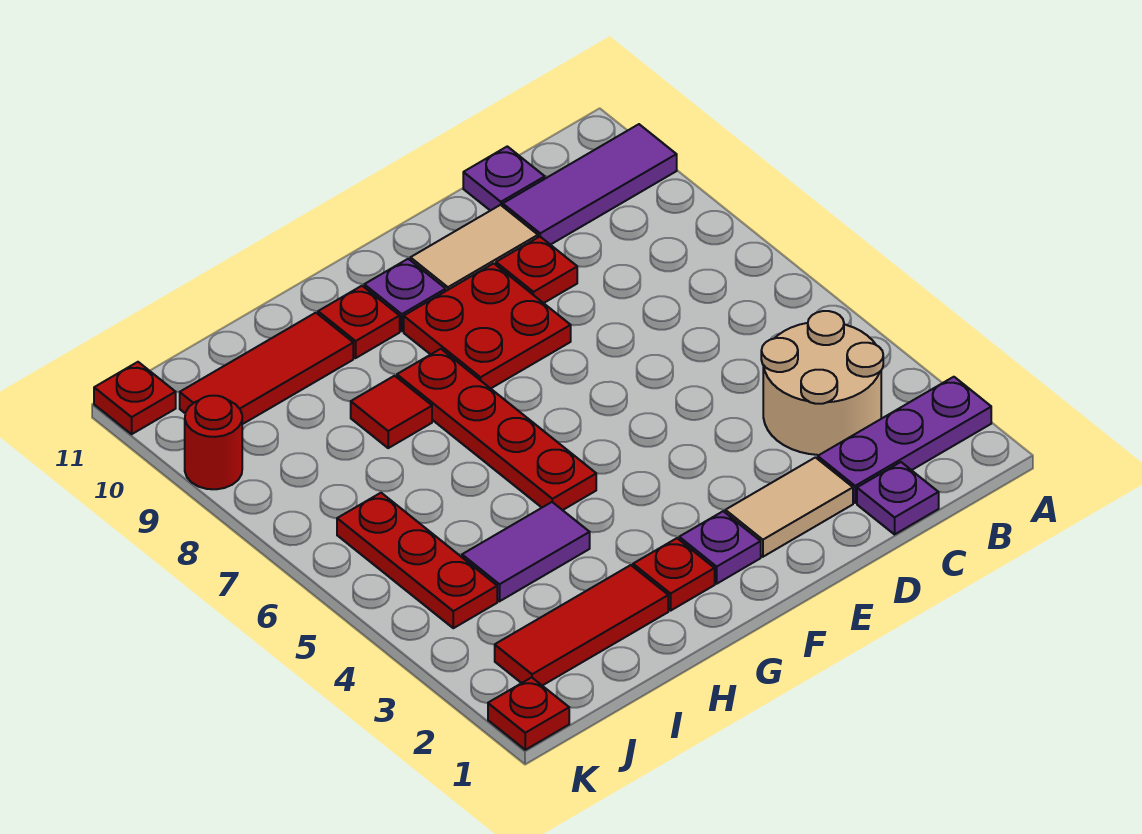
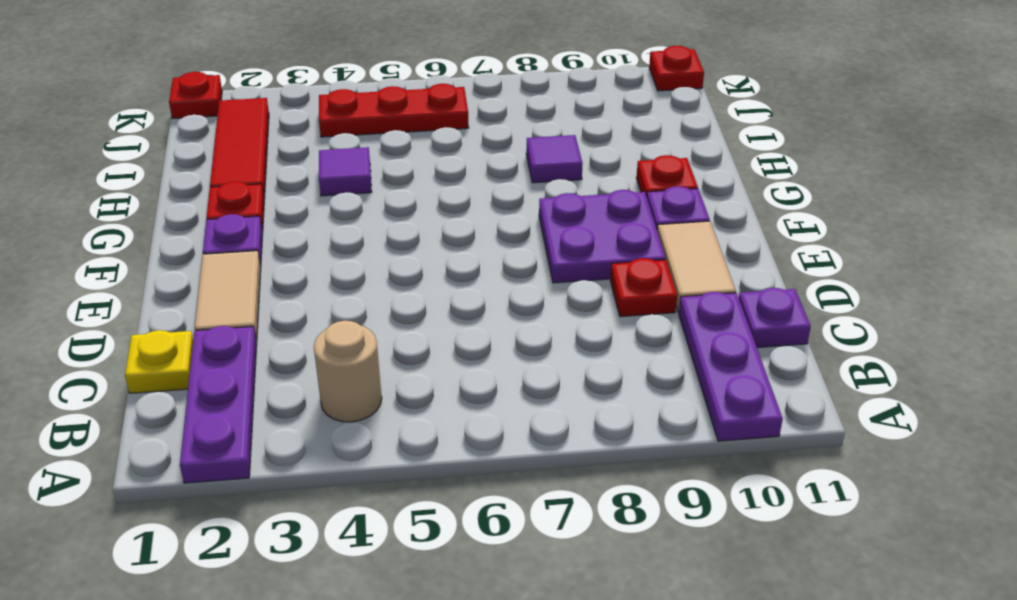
purple tile A10:C10 level 1 -> purple plate A10:C10 level 1
tan round brick B3:C4 level 1 -> tan round brick B4 level 1
purple plate C1 level 1 -> yellow plate C1 level 1
red plate E8:F9 level 1 -> purple plate E8:F9 level 1
red plate G5:G8 level 1 -> none
purple tile H4:I4 level 1 -> purple tile H4 level 1
red tile H8 level 1 -> purple tile H8 level 1
red tile H10:J10 level 1 -> none
red round brick K9 level 1 -> none

